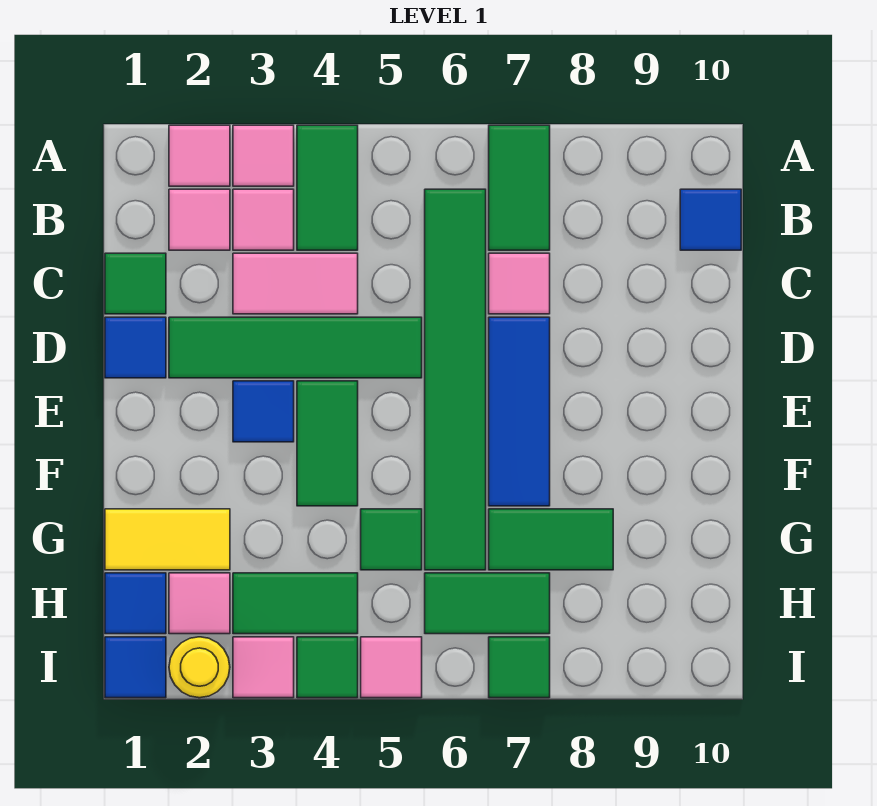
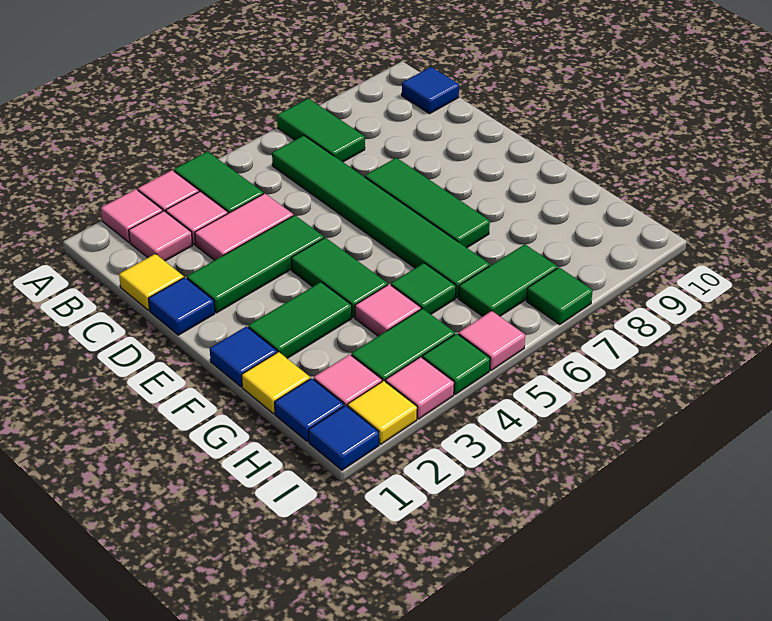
green tile C1 level 1 -> yellow tile C1 level 1
pink tile C7 level 1 -> pink tile G4 level 1
green tile D2:D5 level 1 -> green tile D2:D4 level 1
blue tile D7:F7 level 1 -> green tile D7:F7 level 1
blue tile E3 level 1 -> blue tile F1 level 1
yellow tile G1:G2 level 1 -> yellow tile G1 level 1
green tile G7:G8 level 1 -> green tile F2:F3 level 1
yellow round brick I2 level 1 -> yellow tile I2 level 1

